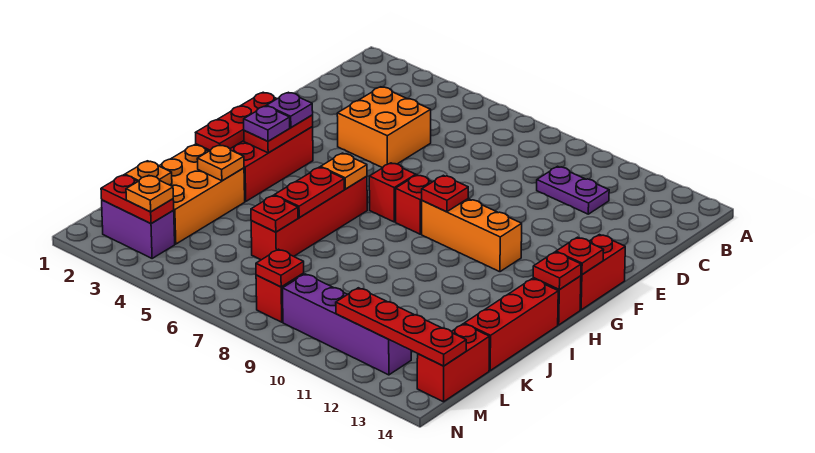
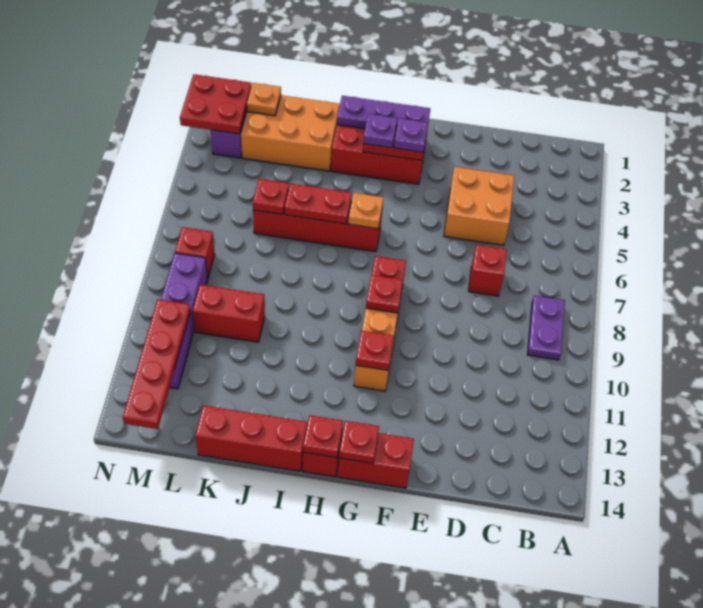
purple plate C10:C11 level 1 -> purple plate B8:B9 level 1
red plate G2:I2 level 2 -> purple plate G2:I2 level 2
red brick G7 level 1 -> red brick D7 level 1
orange plate J3 level 2 -> none
red brick L14:M14 level 1 -> red brick K10:L10 level 1
red plate M2:M3 level 2 -> red plate M2:N3 level 2
orange plate M3 level 3 -> none
red plate M8 level 2 -> red plate G11 level 2

